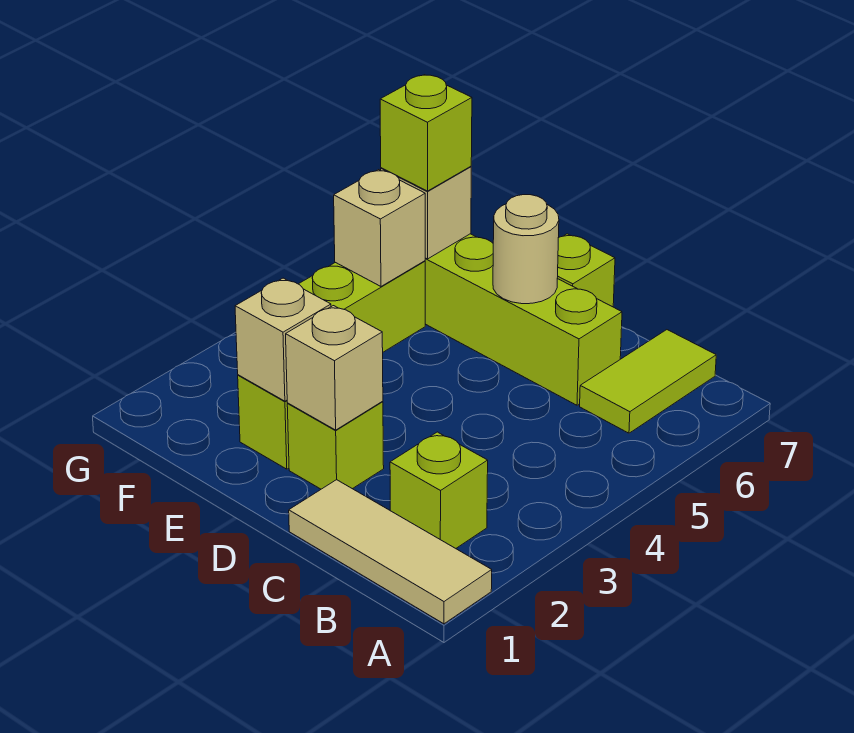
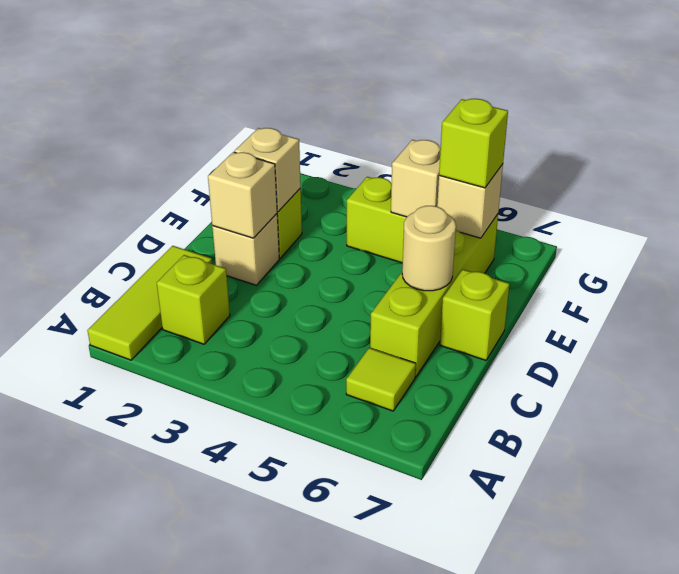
tan tile A1:C1 level 1 -> lime tile A1:C1 level 1
lime tile B6:B7 level 1 -> lime tile B6 level 1
lime brick D2 level 1 -> tan brick D2 level 1

